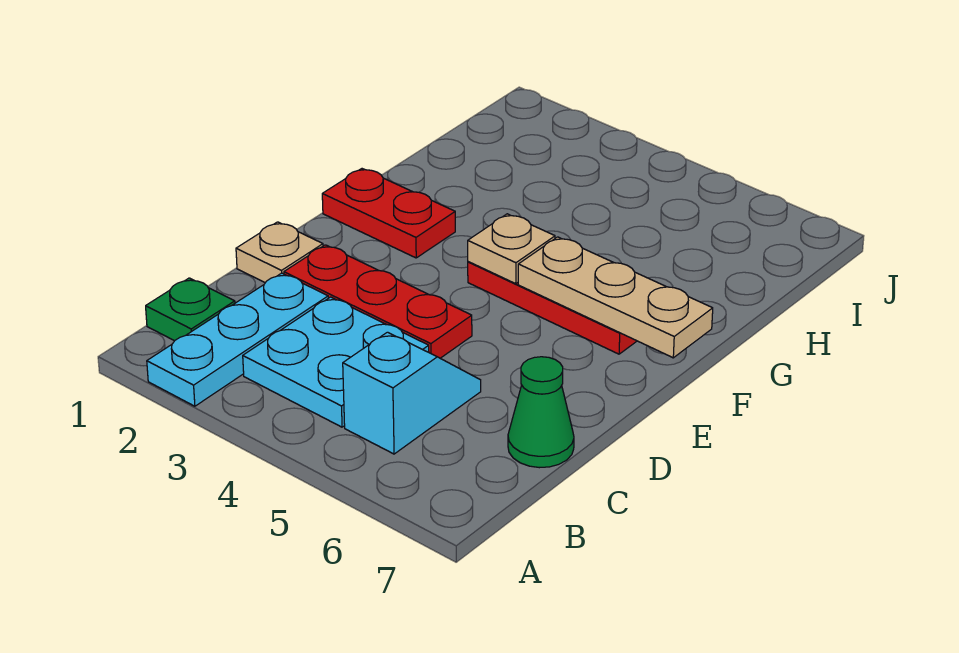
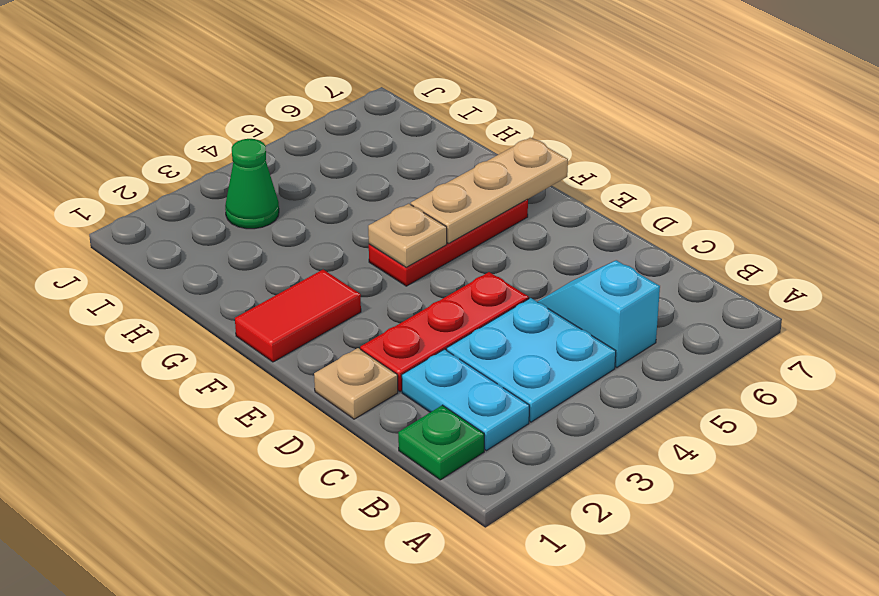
cyan plate A2:C2 level 1 -> cyan plate B2:C2 level 1
green cone C7 level 1 -> green cone I3 level 1
red plate F1:F2 level 1 -> red tile F1:F2 level 1

